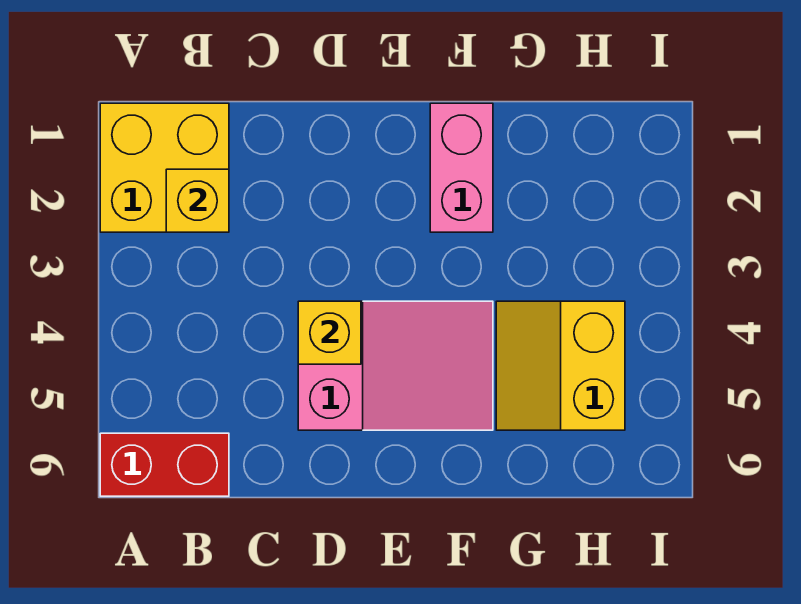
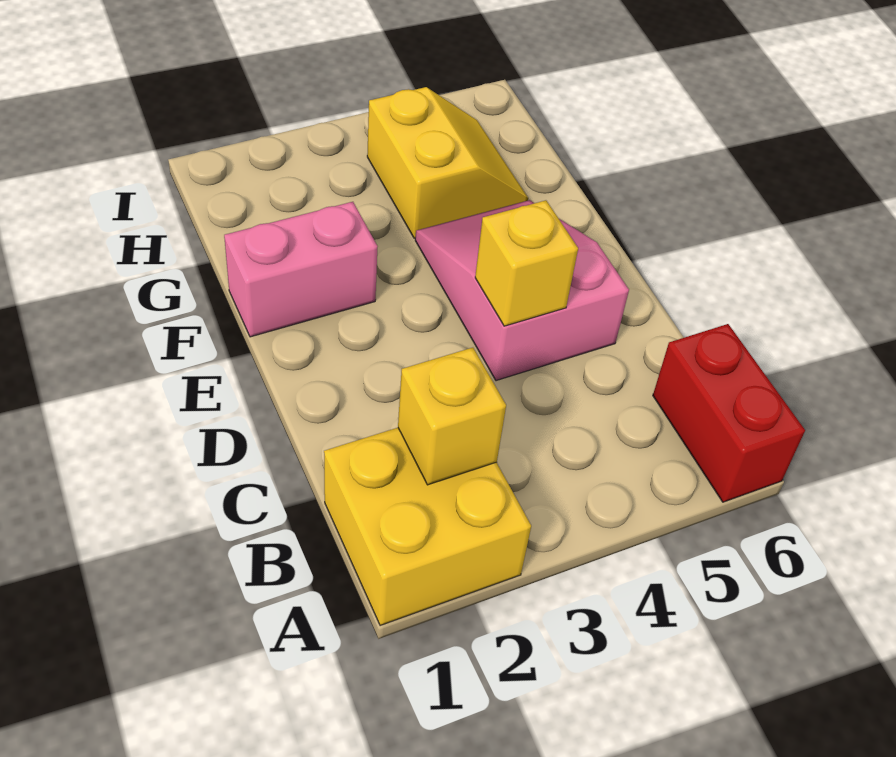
yellow slope G4:H5 level 1 top H -> yellow slope G4:H5 level 1 top 4

